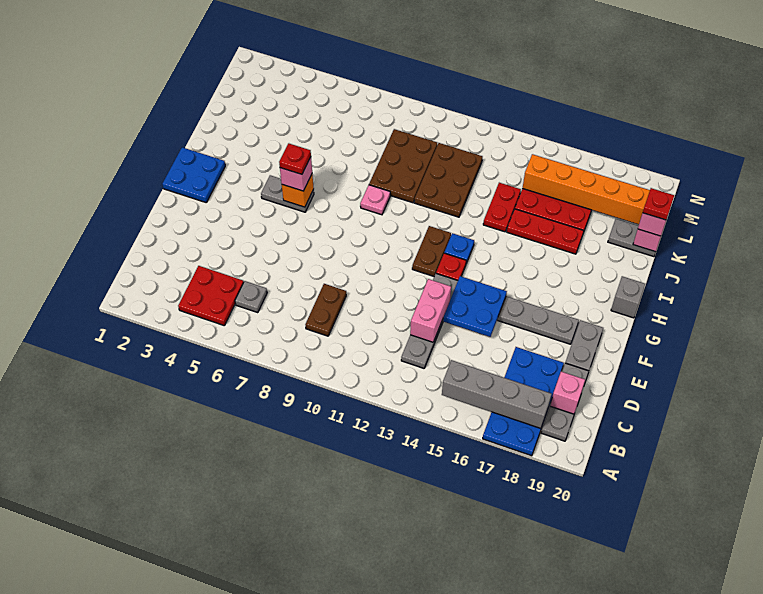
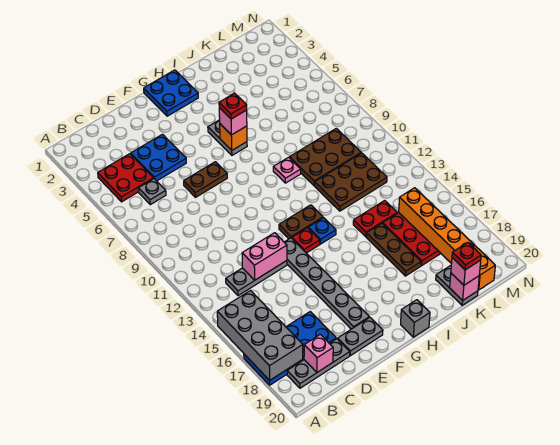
grey brick B15:B18 level 2 -> grey brick A15:B18 level 2
brown plate C9:D9 level 1 -> brown plate E7:F7 level 1
blue plate E14:F15 level 2 -> blue plate D4:E5 level 1
red plate J15:J17 level 1 -> brown plate J15:J17 level 1

